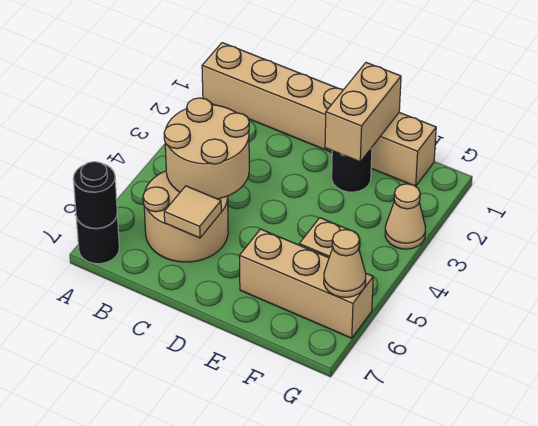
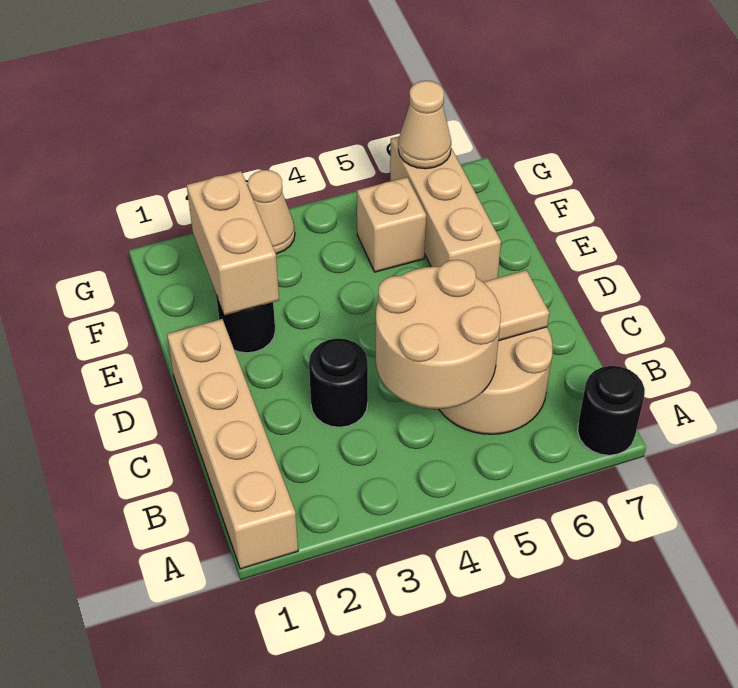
tan brick A1:F1 level 1 -> tan brick A1:D1 level 1
black round brick A7 level 2 -> black round brick C3 level 1
tan brick E1:E2 level 2 -> tan brick E2:F2 level 2

